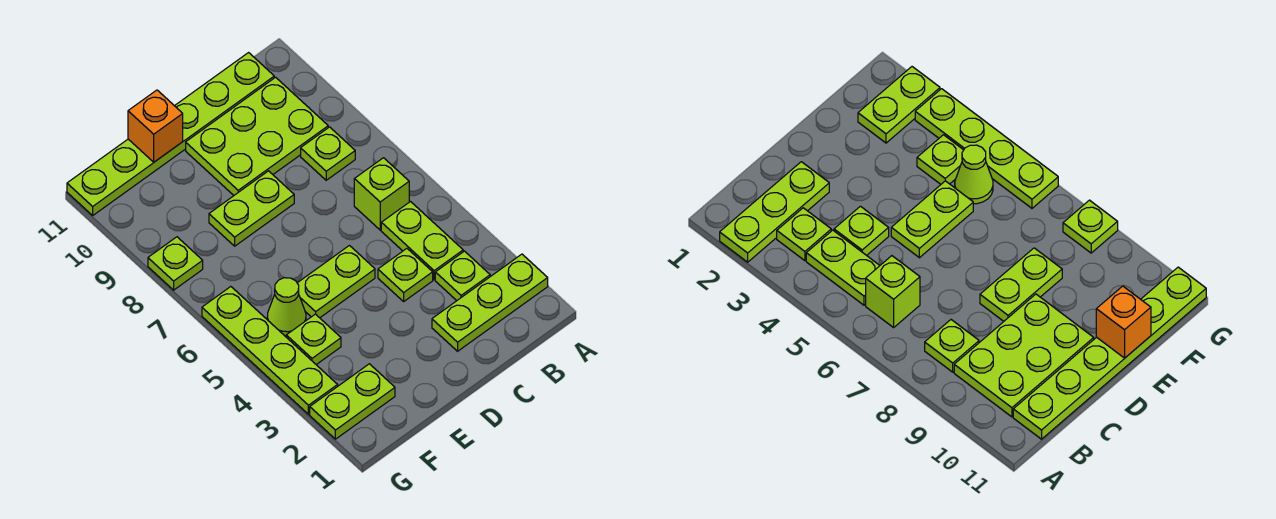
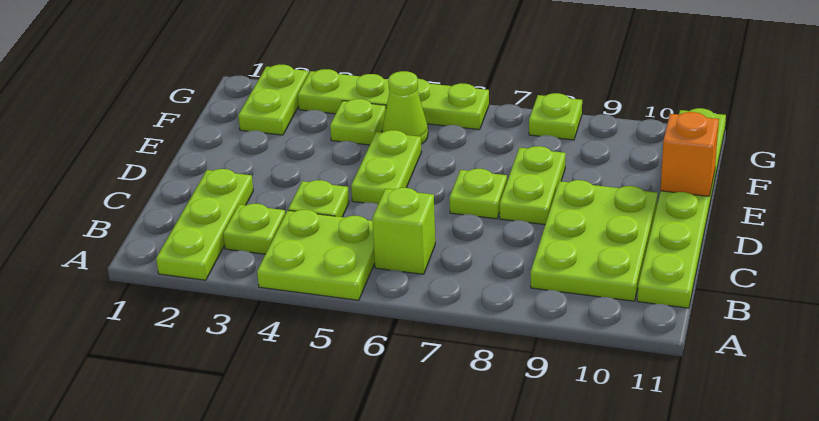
lime plate B4:B5 level 1 -> lime plate A4:B5 level 1
lime plate B8 level 1 -> lime plate D7 level 1

